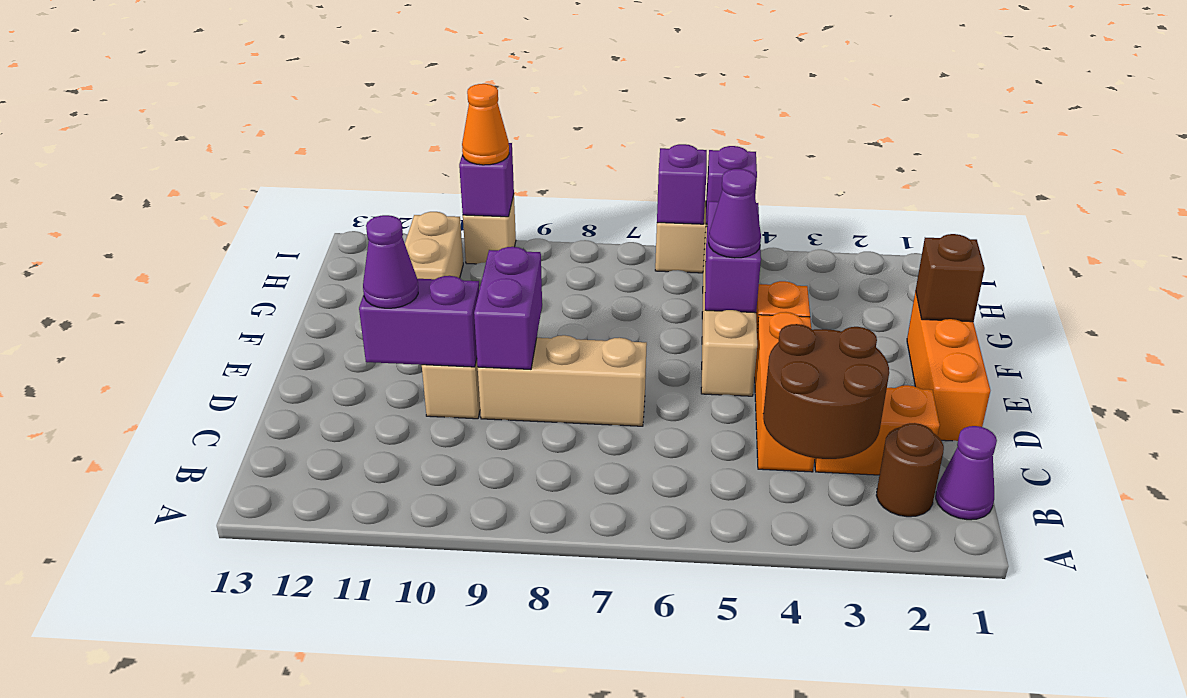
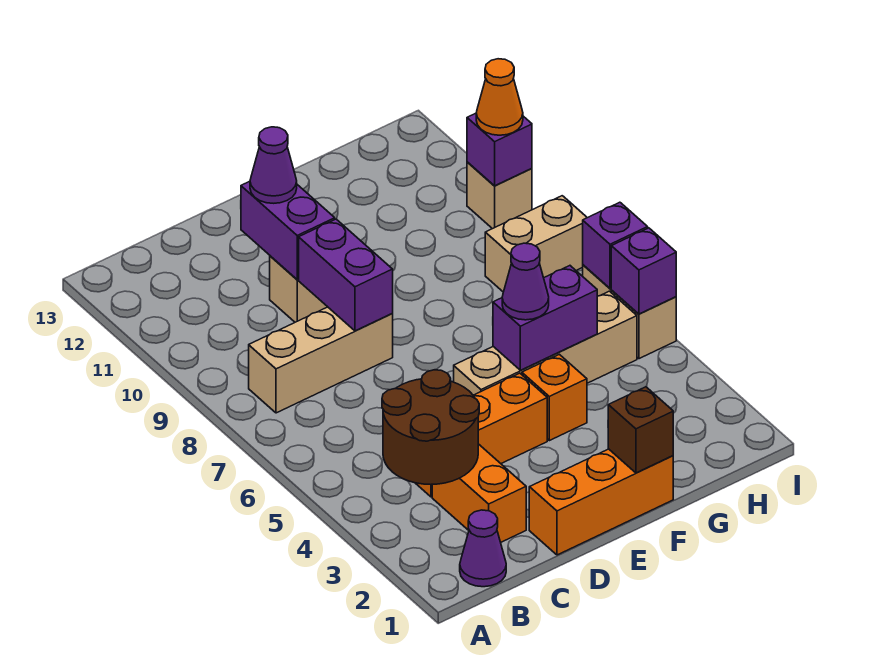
brown round brick B2 level 1 -> none
tan brick D7:D9 level 1 -> tan brick B8:D8 level 1
purple brick D9:E9 level 2 -> purple brick D8:D9 level 2
tan brick G11:H11 level 1 -> tan brick H8:I8 level 1

